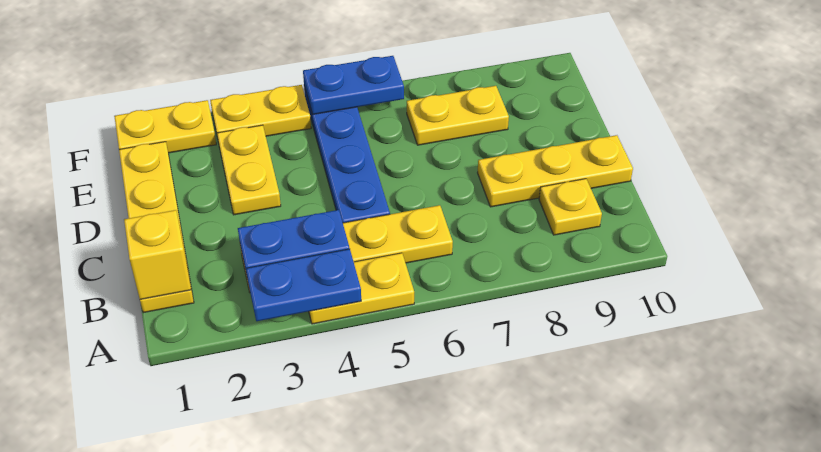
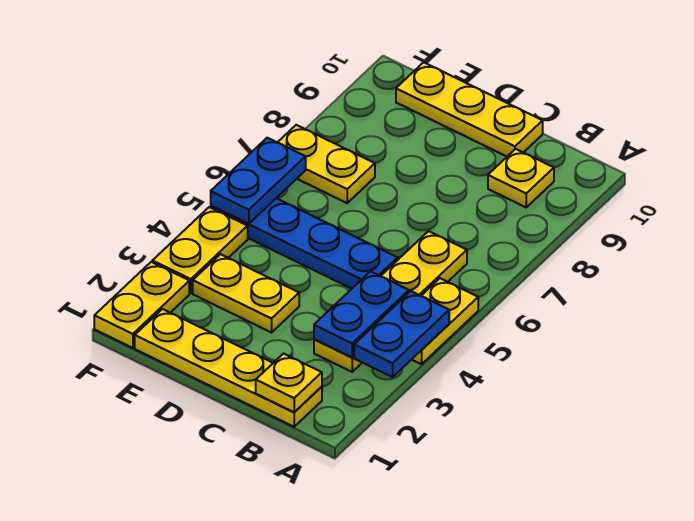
yellow brick B1 level 2 -> yellow plate B1 level 2
yellow plate C8:C10 level 1 -> yellow plate C10:E10 level 1
yellow plate E7:E8 level 1 -> yellow plate E7:F7 level 1

